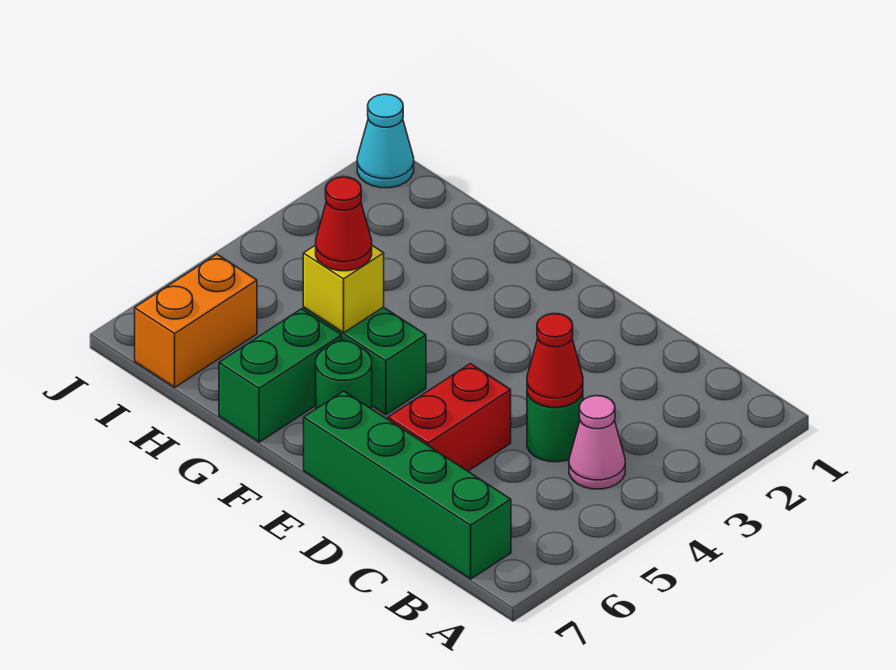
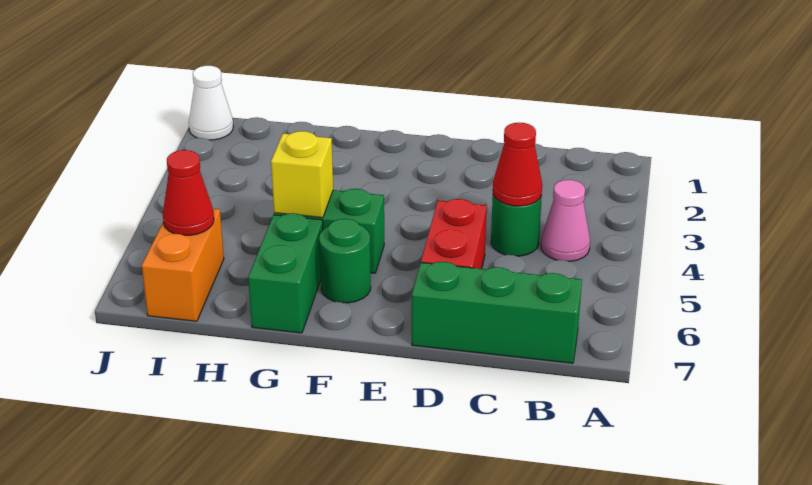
green brick B7:E7 level 1 -> green brick B7:D7 level 1
red cone G5 level 3 -> red cone I6 level 2
cyan cone J1 level 1 -> white cone J1 level 1

